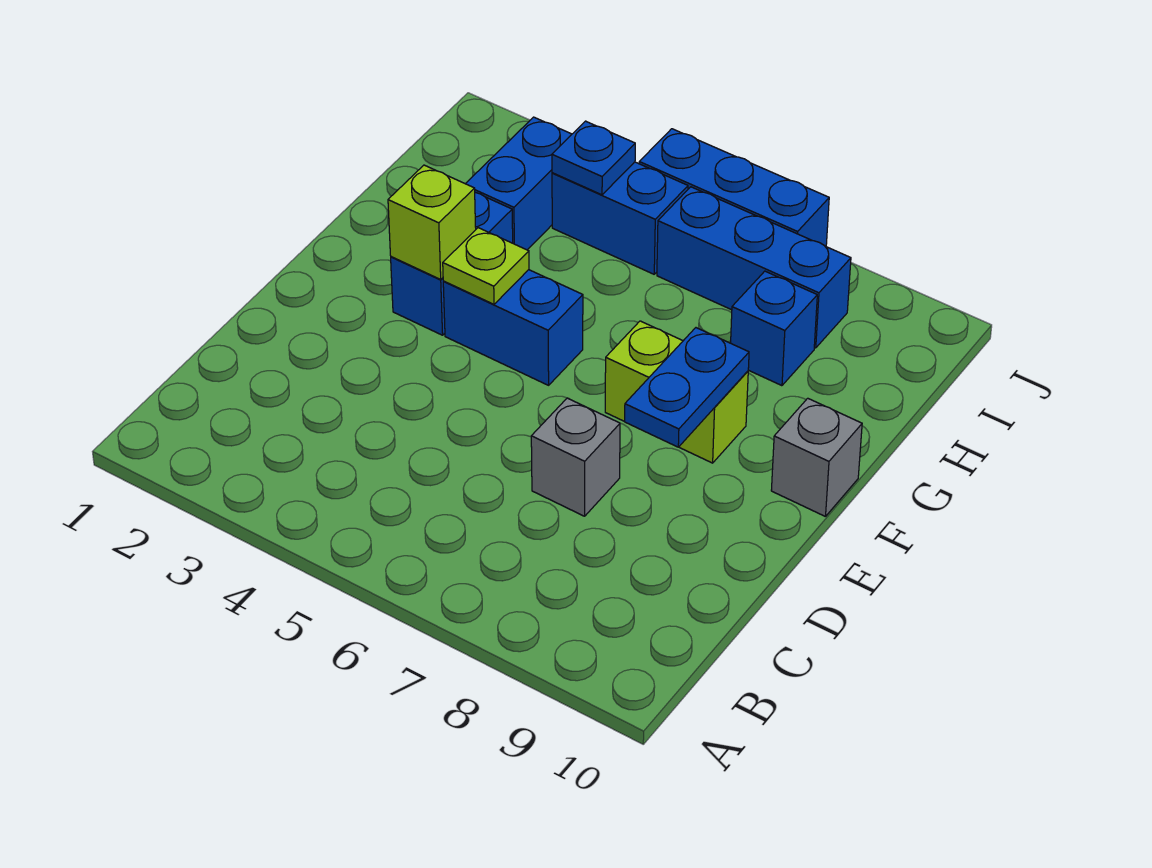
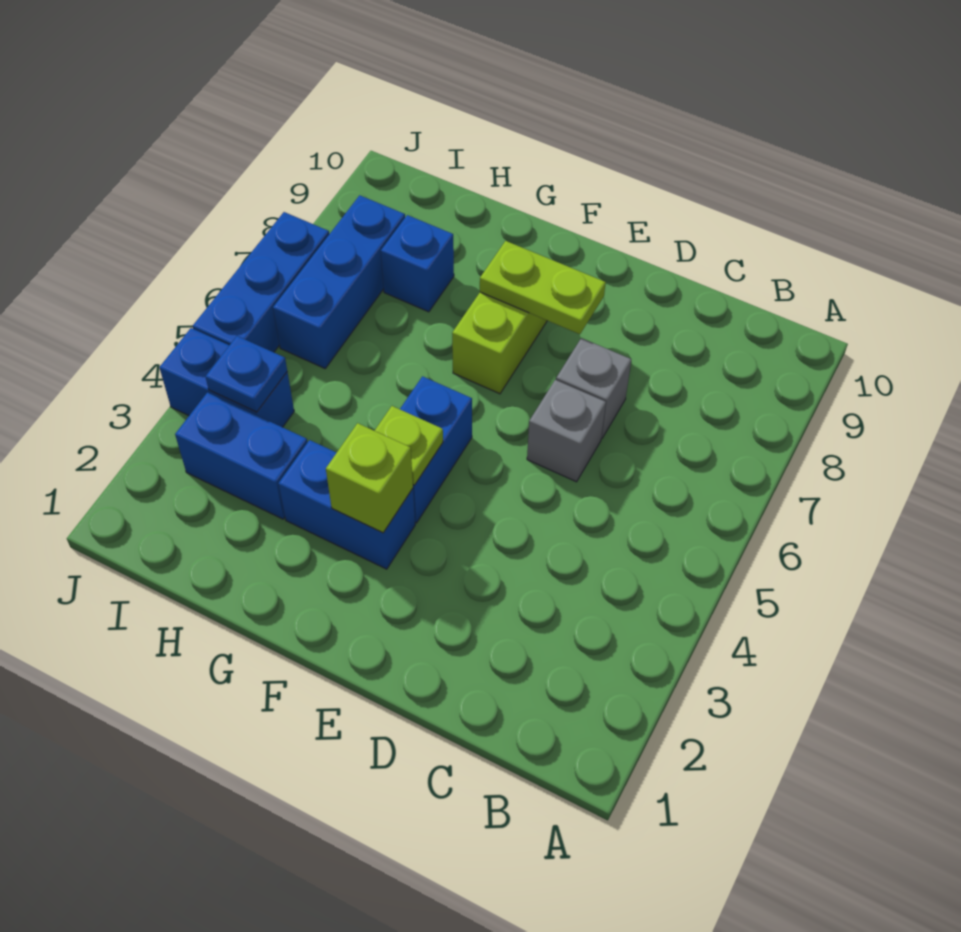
blue plate E8:F8 level 2 -> lime plate E8:F8 level 2
grey brick F10 level 1 -> grey brick D6 level 1
blue brick I4:I5 level 1 -> blue brick I4:J4 level 1

